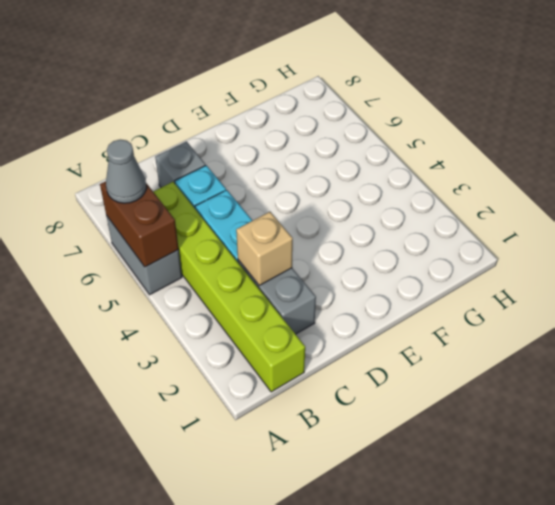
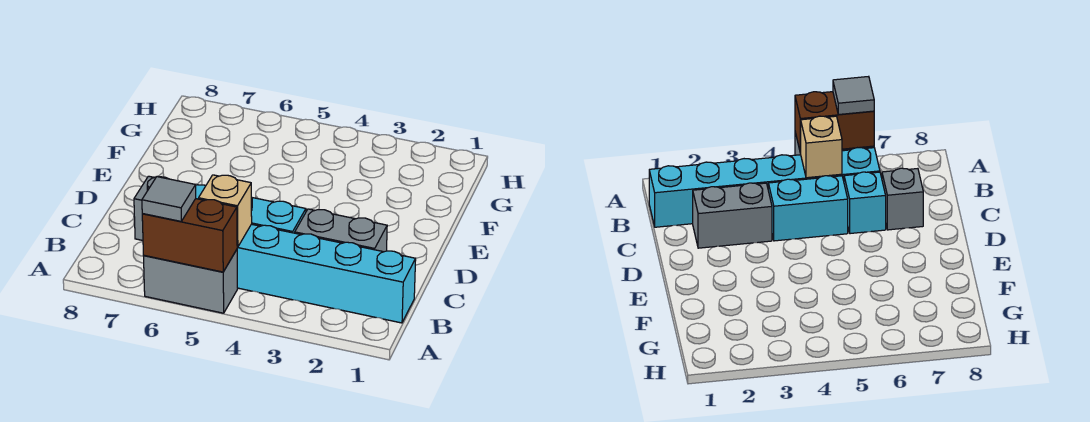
grey cone A6 level 3 -> grey tile A6 level 3
lime brick B1:B6 level 1 -> cyan brick B1:B6 level 1
tan brick C3 level 2 -> tan brick B5 level 2

